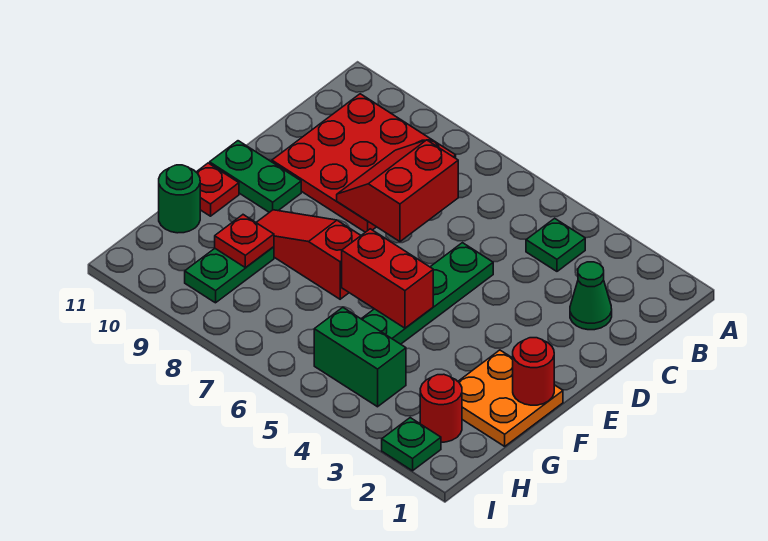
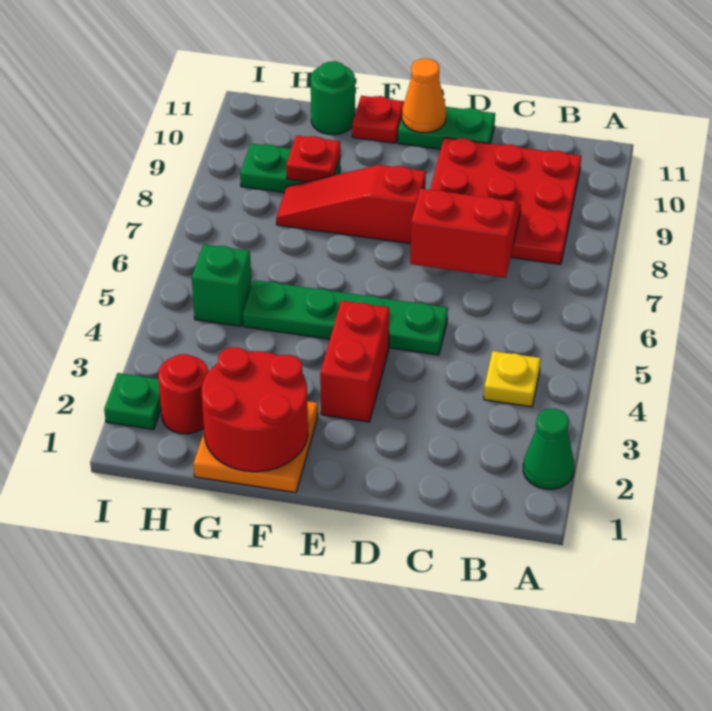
green plate B4 level 1 -> yellow plate B4 level 1
green cone C2 level 1 -> green cone A2 level 1
green plate E10:E11 level 1 -> green plate D11:E11 level 1
none -> orange cone E11 level 2
red round brick F1 level 2 -> red round brick F1:G2 level 2
red brick F5:F6 level 2 -> red brick E3:E4 level 1
red slope F7:F9 level 1 top 7 -> red slope E8:G8 level 1 top E
green brick H4:H5 level 1 -> green brick H5 level 1

